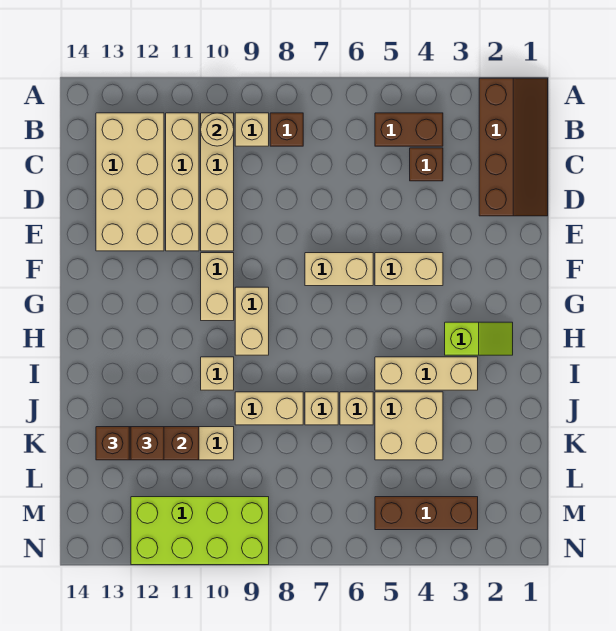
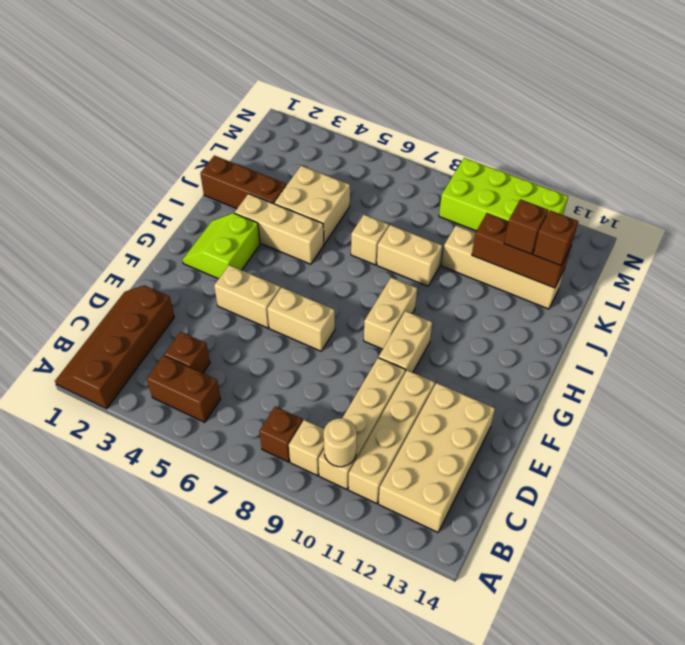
lime slope H2:H3 level 1 top 3 -> lime slope G2:H3 level 1 top 3
tan brick I10 level 1 -> none
tan brick J6 level 1 -> none
brown brick M3:M5 level 1 -> brown brick J1:J3 level 1

